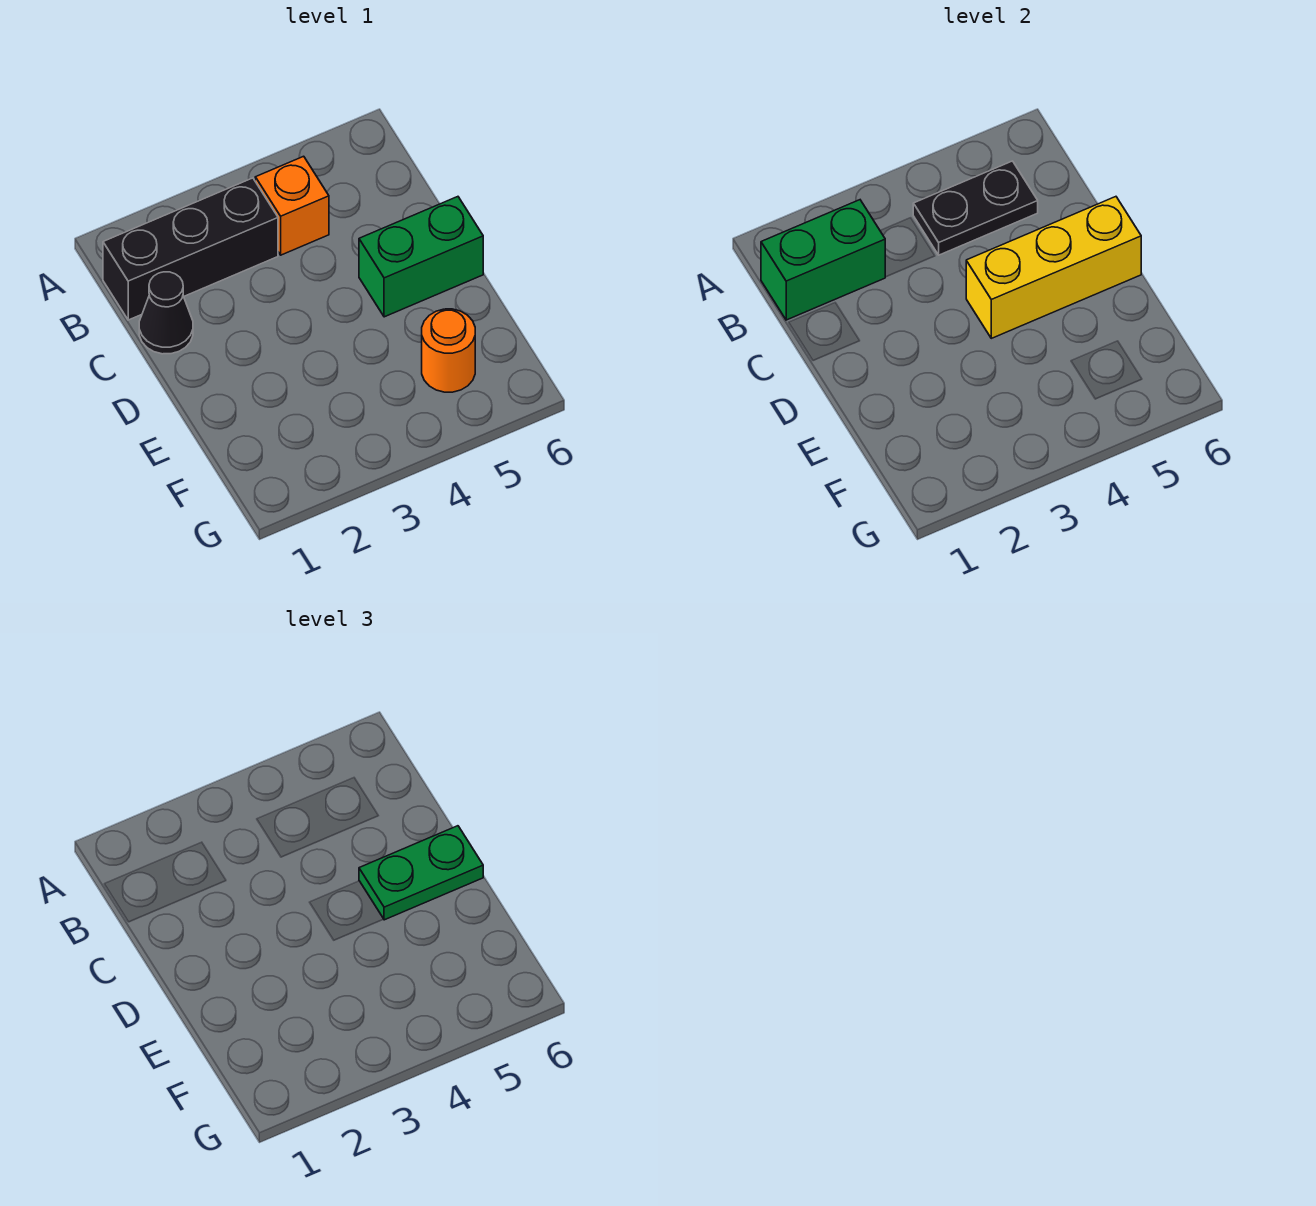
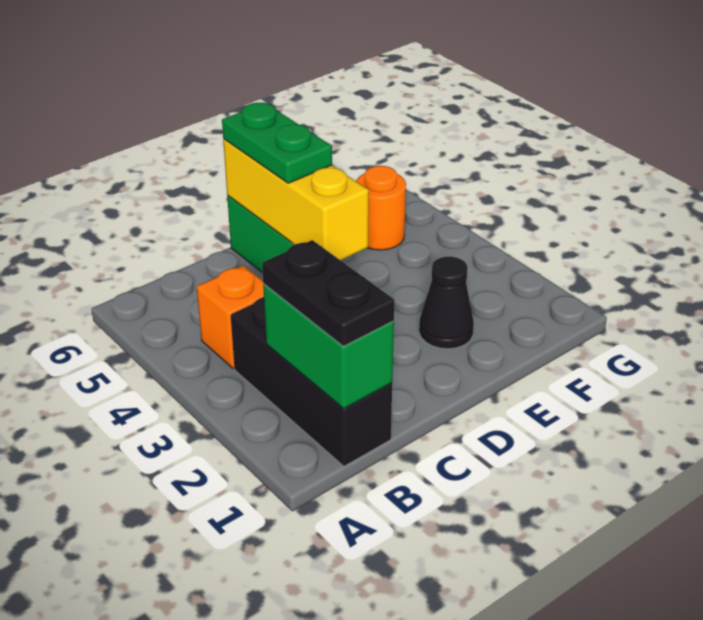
black plate B4:B5 level 2 -> black plate B1:B2 level 3
black cone C1 level 1 -> black cone E2 level 1

